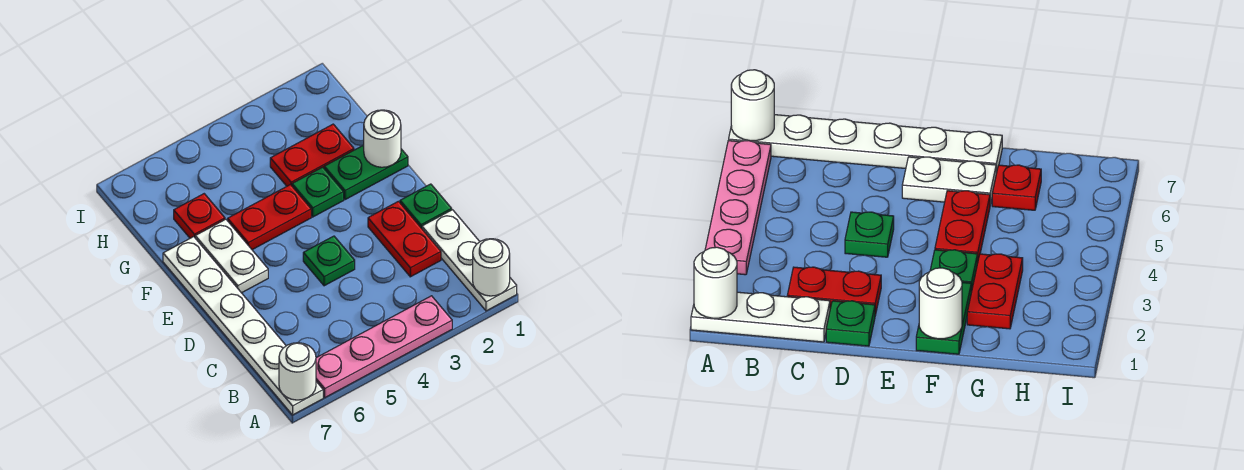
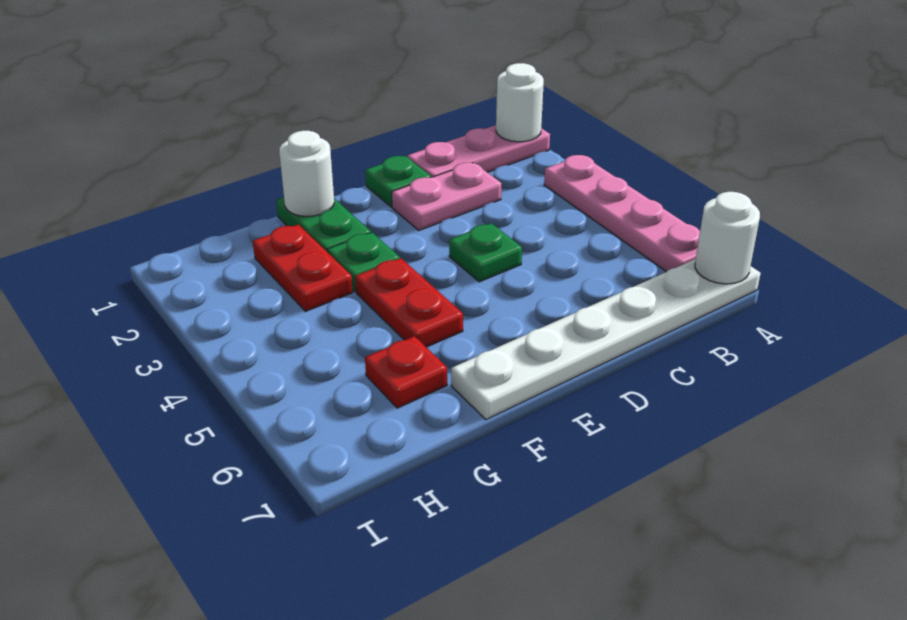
white plate A1:C1 level 1 -> pink plate A1:C1 level 1
red plate C2:D2 level 1 -> pink plate C2:D2 level 1
white plate E6:F6 level 1 -> none

